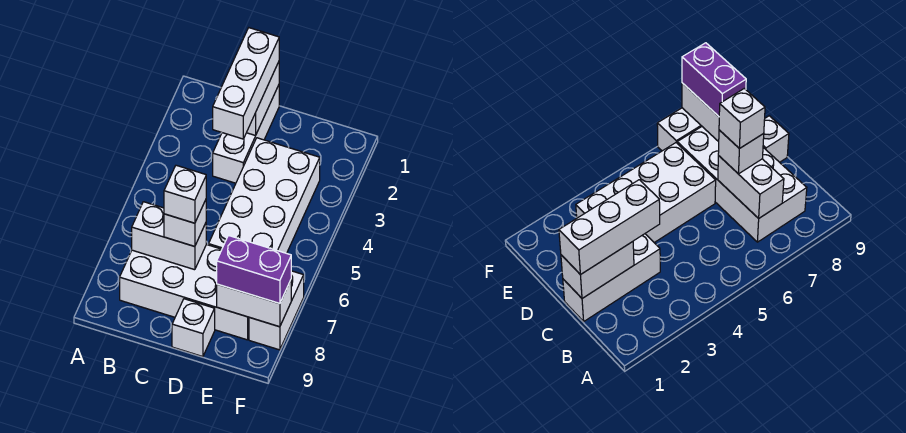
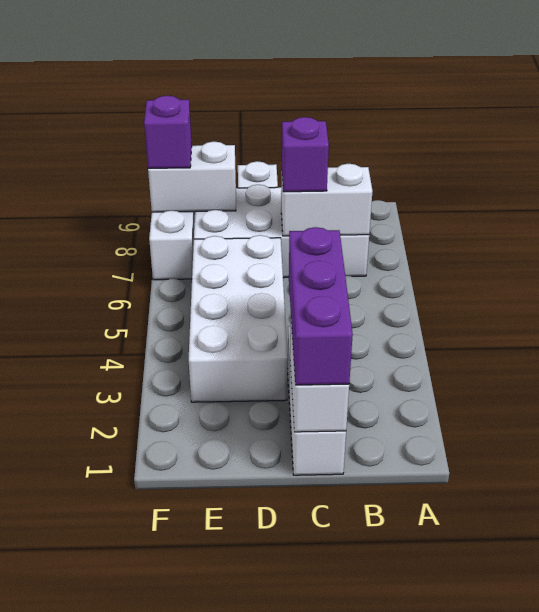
white brick C1:C3 level 3 -> purple brick C1:C3 level 3
white brick C7 level 3 -> purple brick C7 level 3
white brick C7 level 4 -> none
purple brick E8:F8 level 3 -> purple brick F8 level 3

